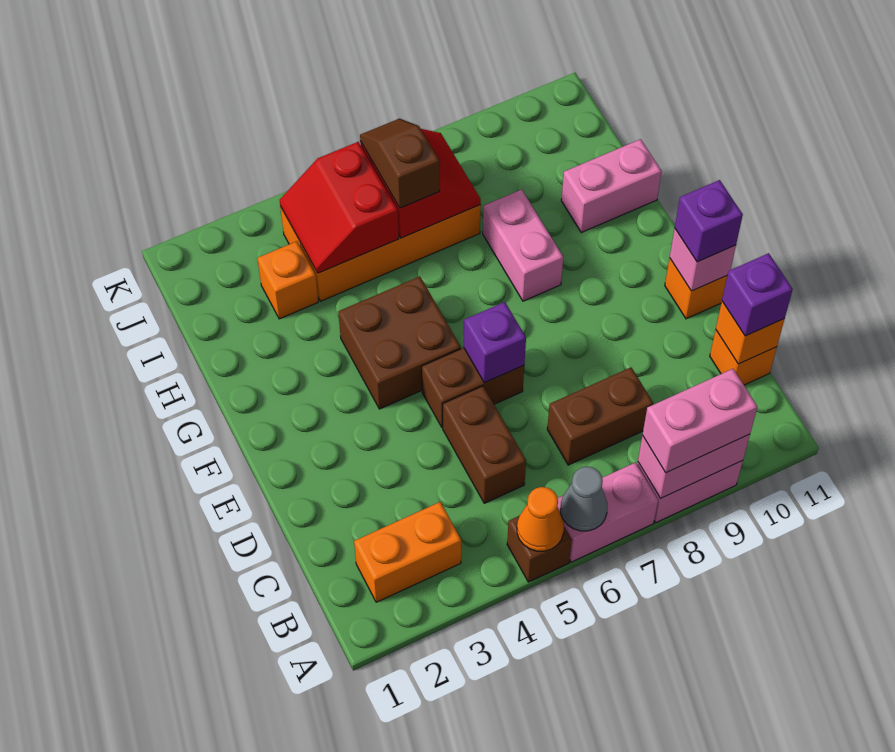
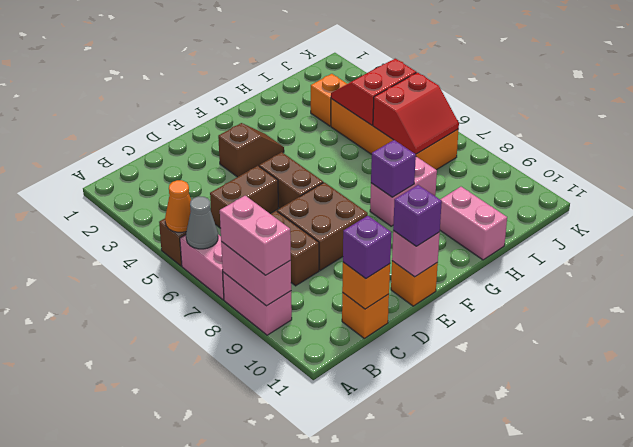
orange brick B2:B3 level 1 -> none
purple brick E6 level 2 -> purple brick G8 level 2
brown brick F4:G5 level 1 -> brown brick D7:E8 level 1
brown slope I6:J6 level 3 top I -> brown slope E3:F3 level 1 top E

